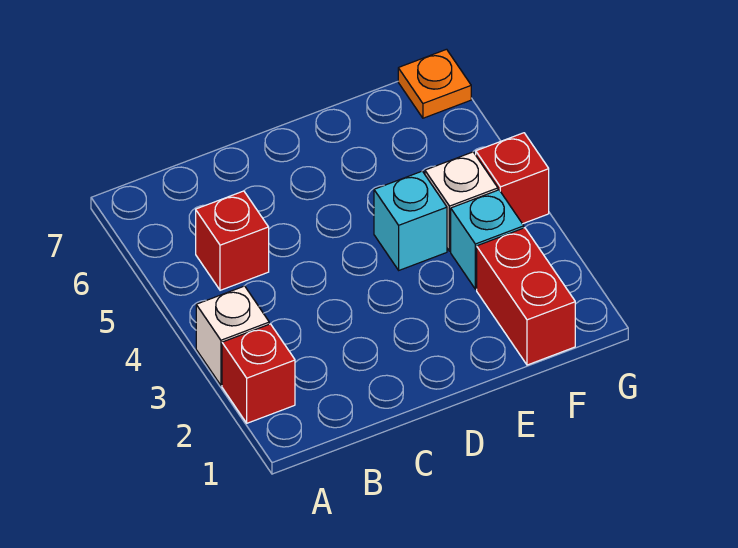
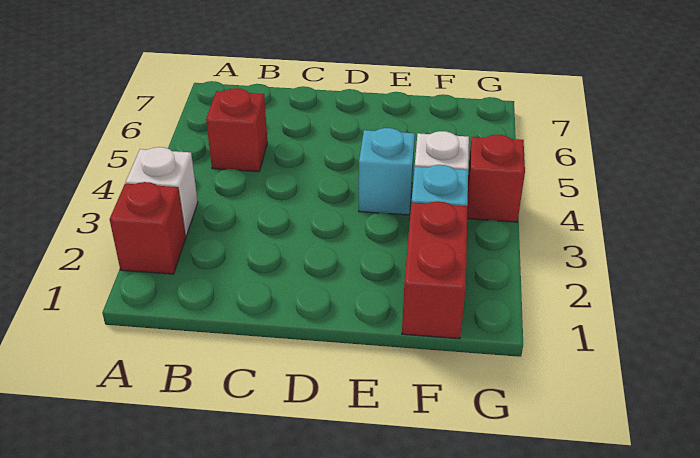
orange plate G7 level 1 -> none

